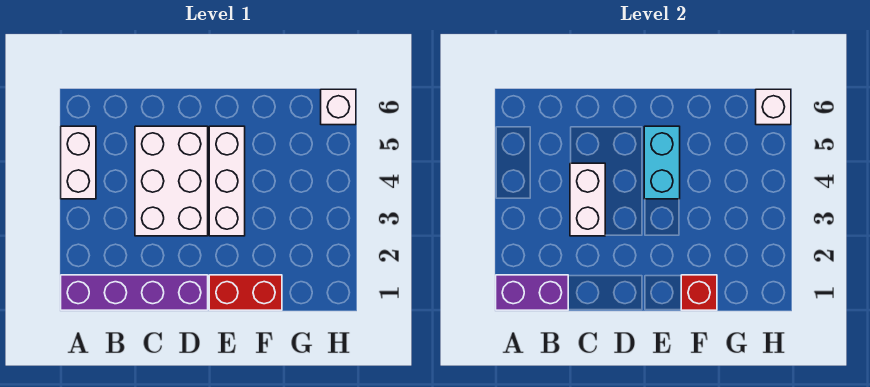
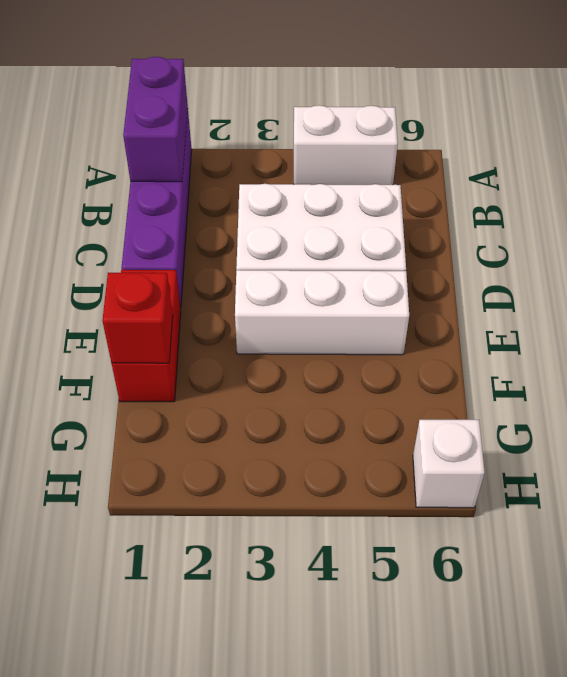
white brick C3:C4 level 2 -> none
cyan brick E4:E5 level 2 -> none
white brick H6 level 2 -> none

